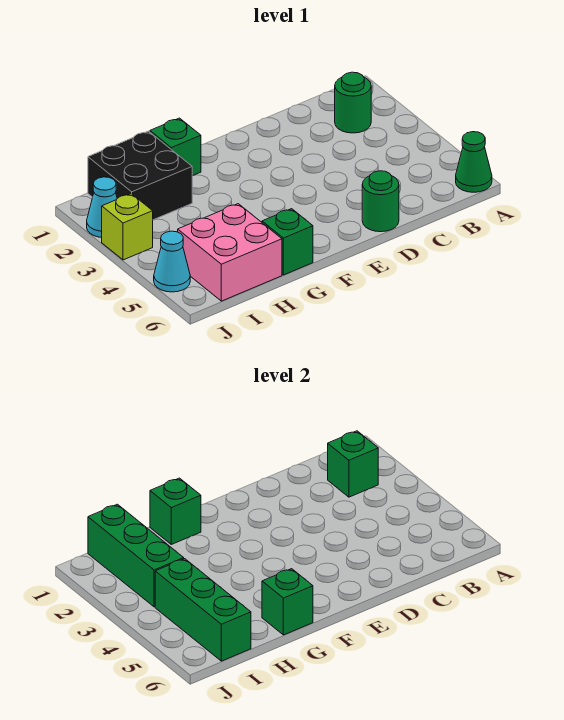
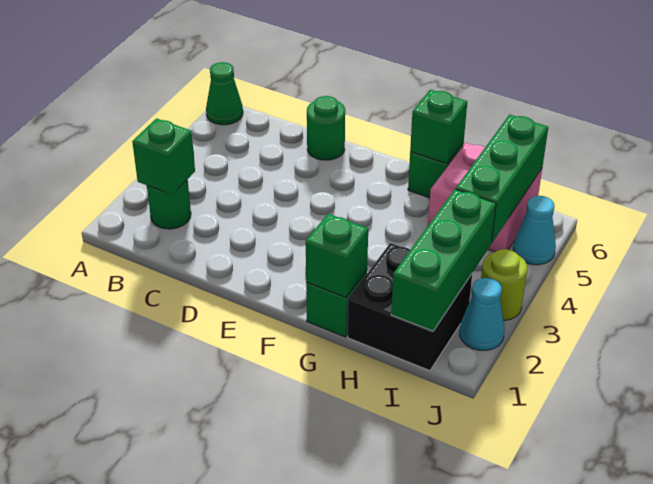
lime brick J3 level 1 -> lime round brick J3 level 1

